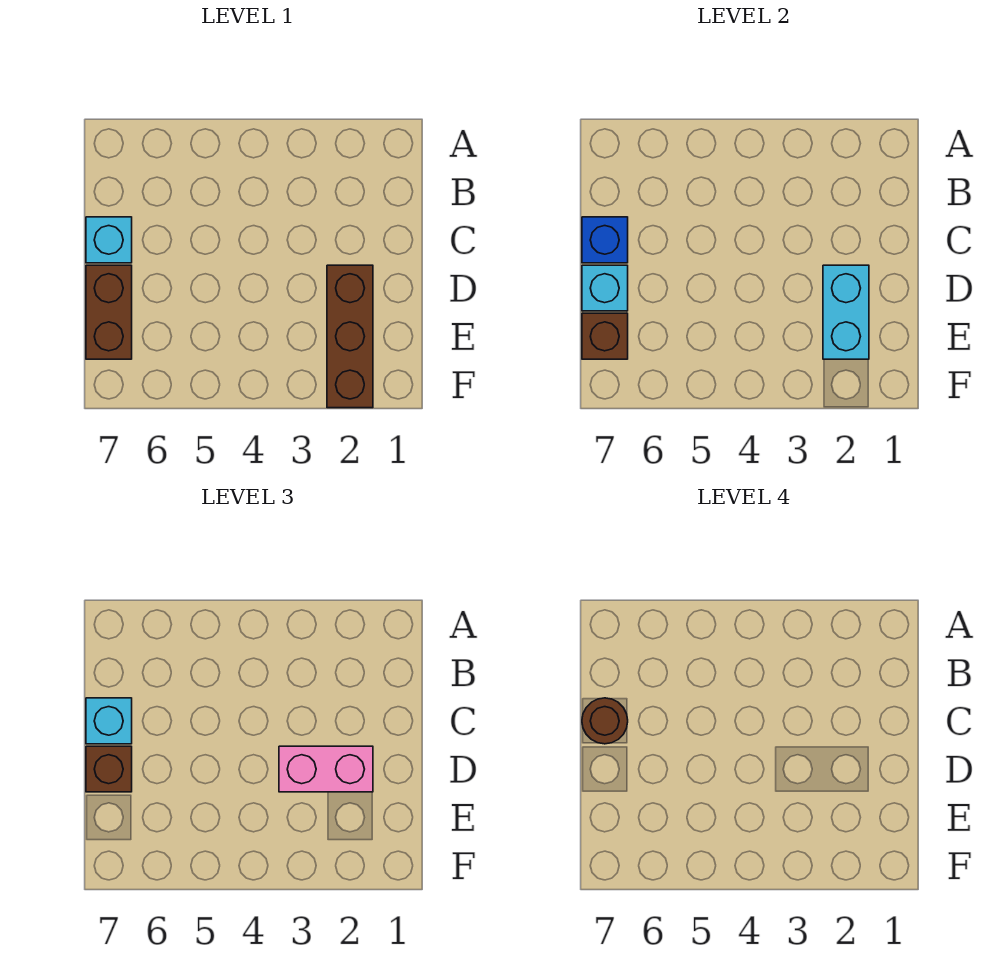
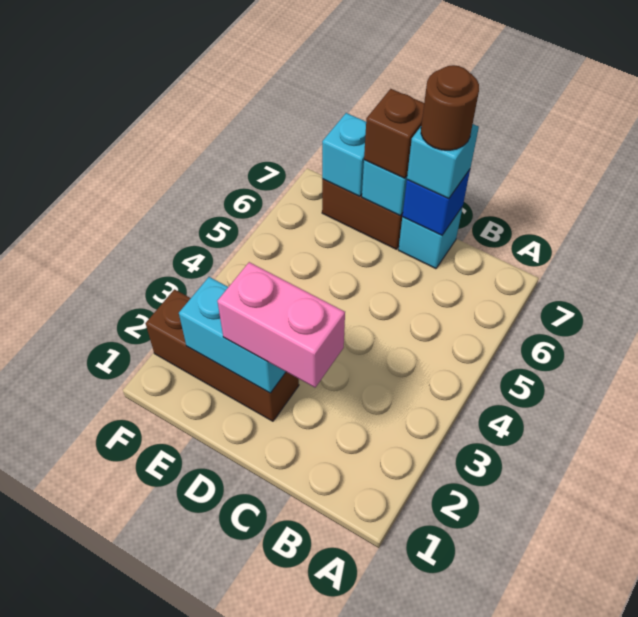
pink brick D2:D3 level 3 -> pink brick C2:D2 level 3
brown brick E7 level 2 -> cyan brick E7 level 2

